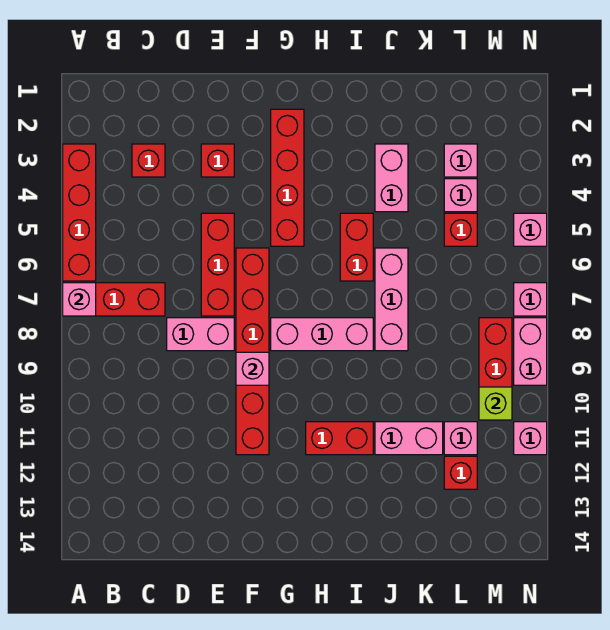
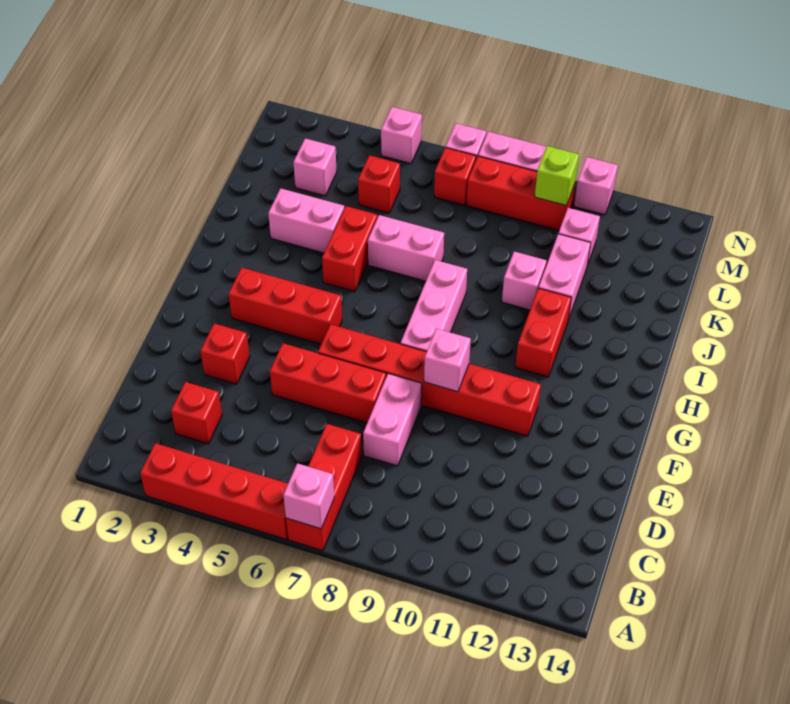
red brick G2:G5 level 1 -> red brick G3:G5 level 1
red brick I5:I6 level 1 -> red brick I5:J5 level 1
pink brick J6:J8 level 1 -> pink brick J6:J7 level 1
pink brick L4 level 1 -> pink brick J10 level 1
red brick L12 level 1 -> red brick M7 level 1

